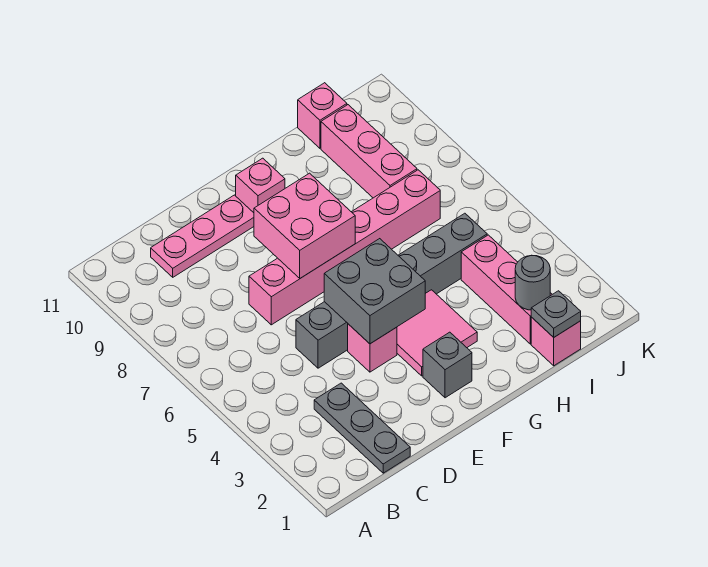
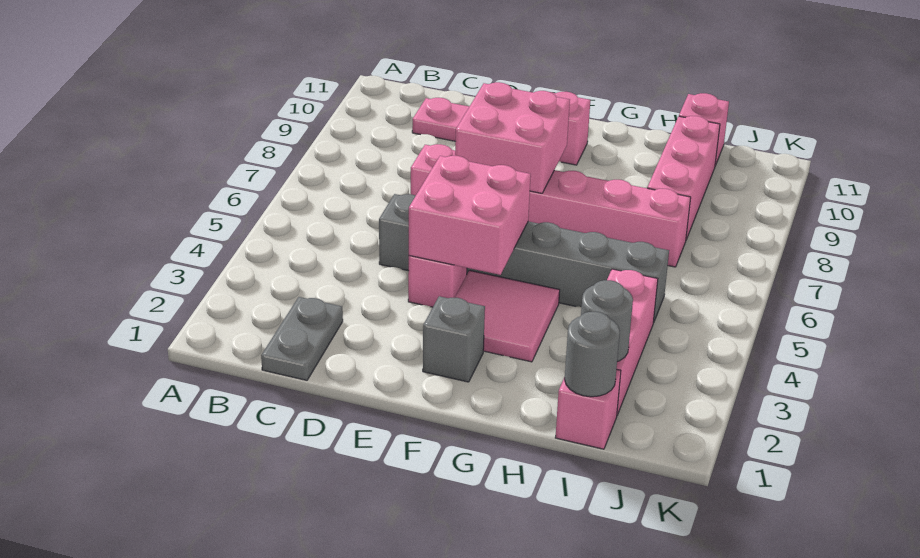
grey plate C1:C3 level 1 -> grey plate C1:C2 level 1
grey brick E4:F5 level 2 -> pink brick E4:F5 level 2
grey plate I1 level 2 -> grey round brick I1 level 2

